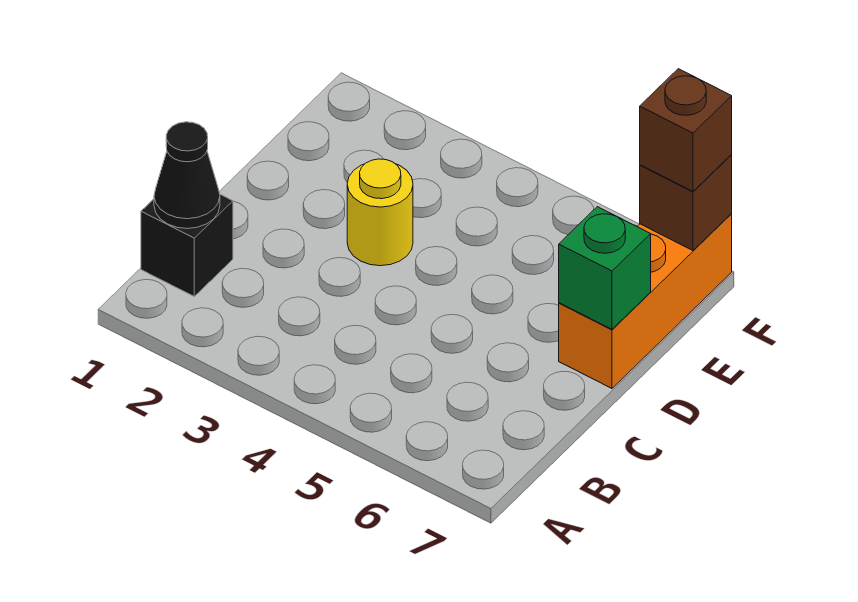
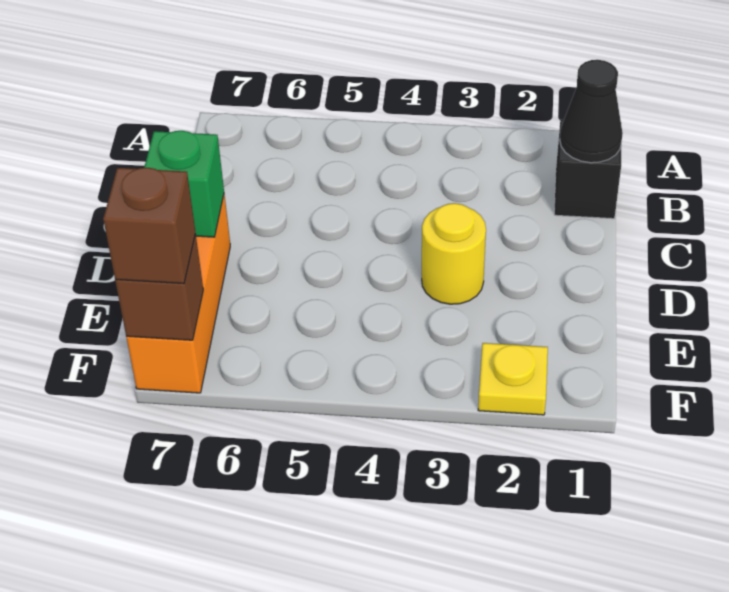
none -> yellow plate F2 level 1

